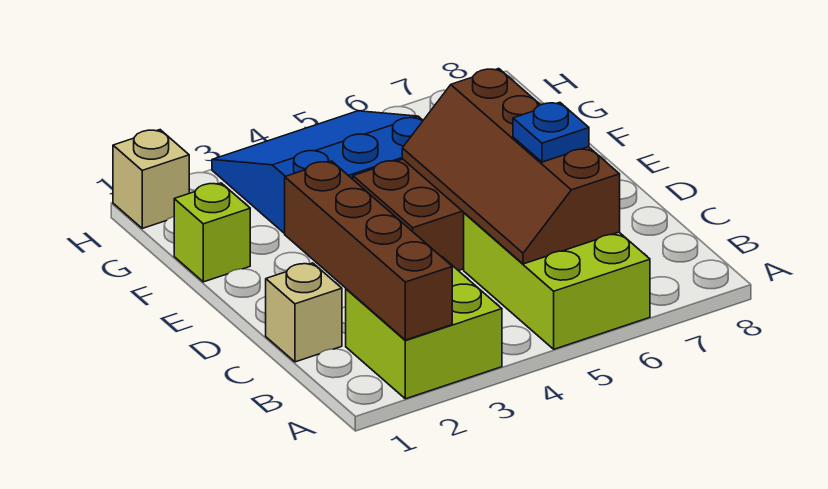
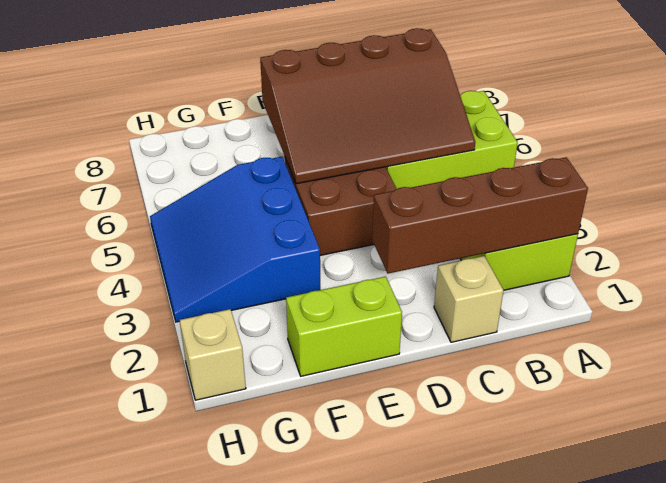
brown slope B5:E6 level 2 top 6 -> brown slope B5:E7 level 2 top 7
blue plate C6 level 3 -> none
lime brick F1 level 1 -> lime brick E1:F1 level 1

